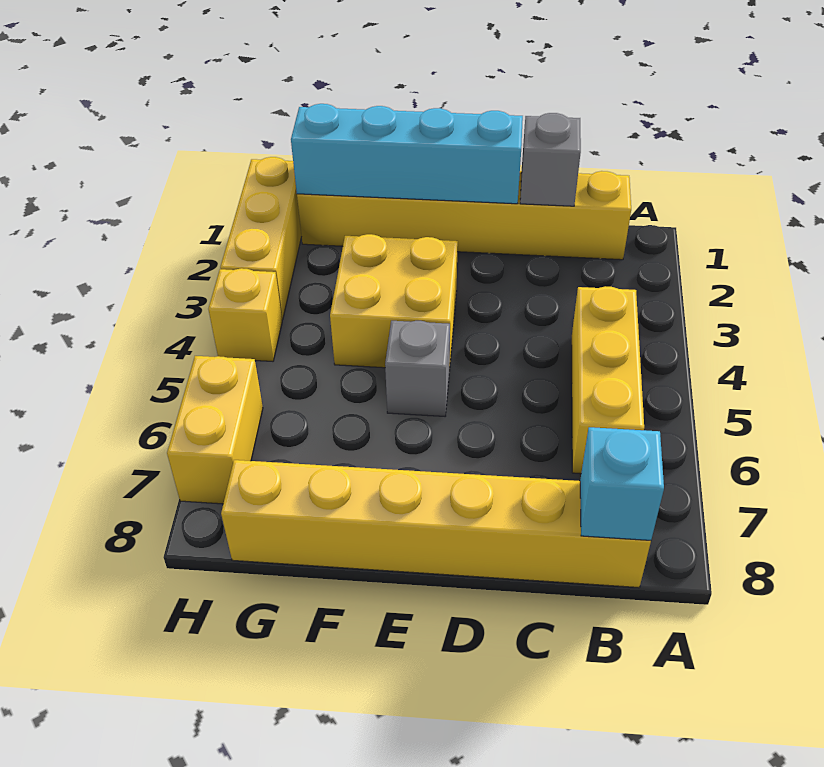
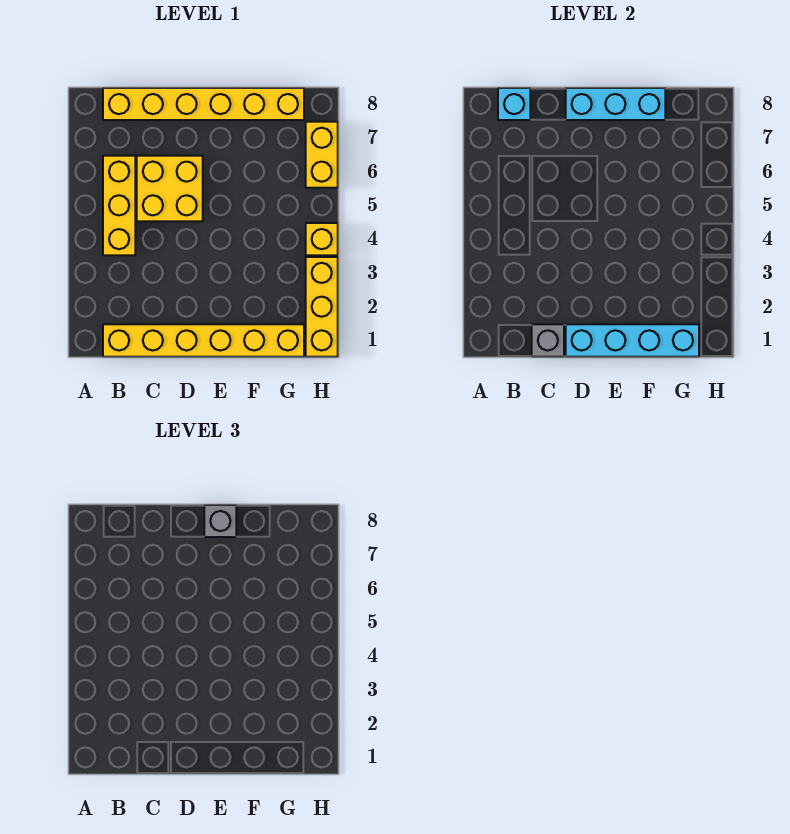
none -> cyan brick D8:F8 level 2
yellow brick E3:F4 level 1 -> yellow brick C5:D6 level 1
grey brick E5 level 1 -> grey brick E8 level 3

